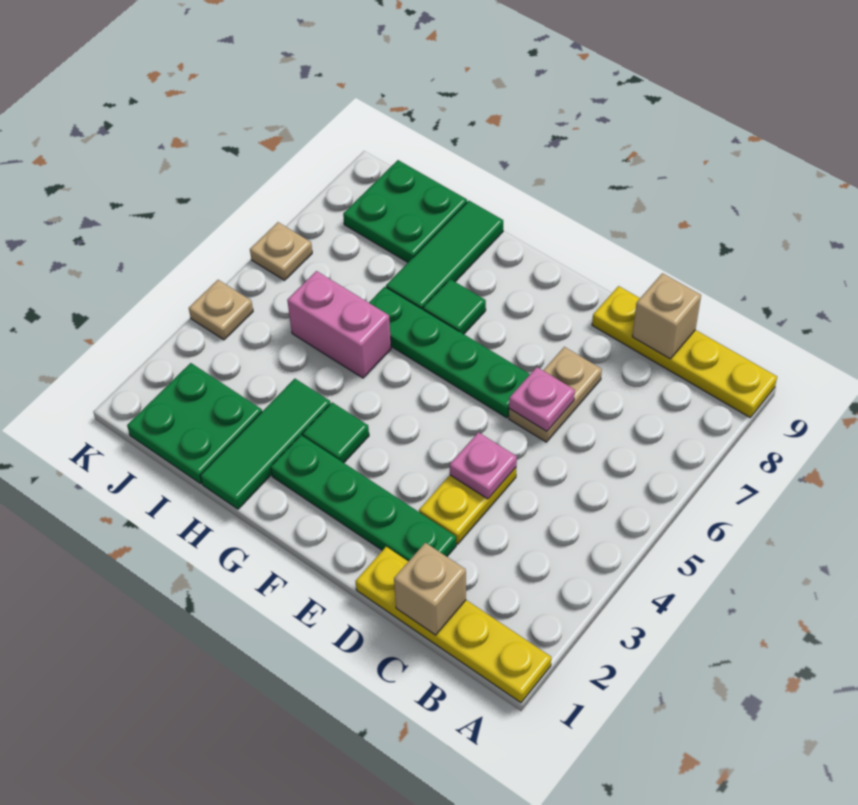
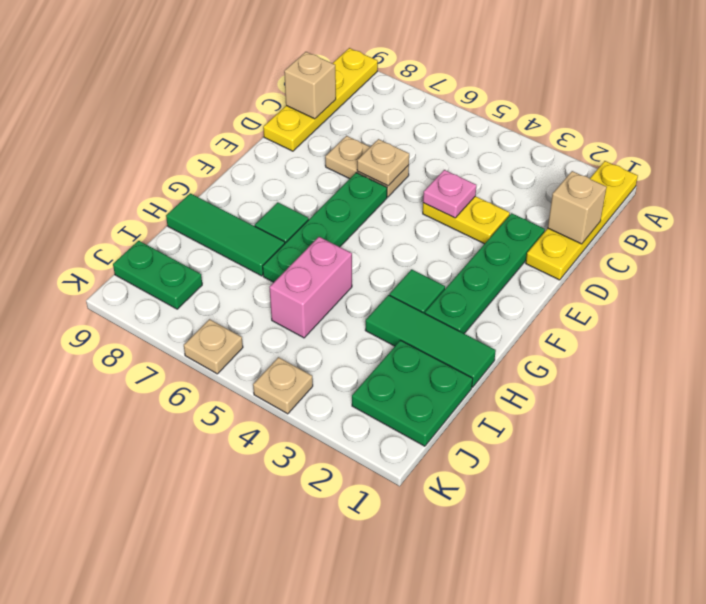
pink plate D6 level 2 -> tan plate D6 level 2
green plate I8:J9 level 1 -> green plate J8:J9 level 1

